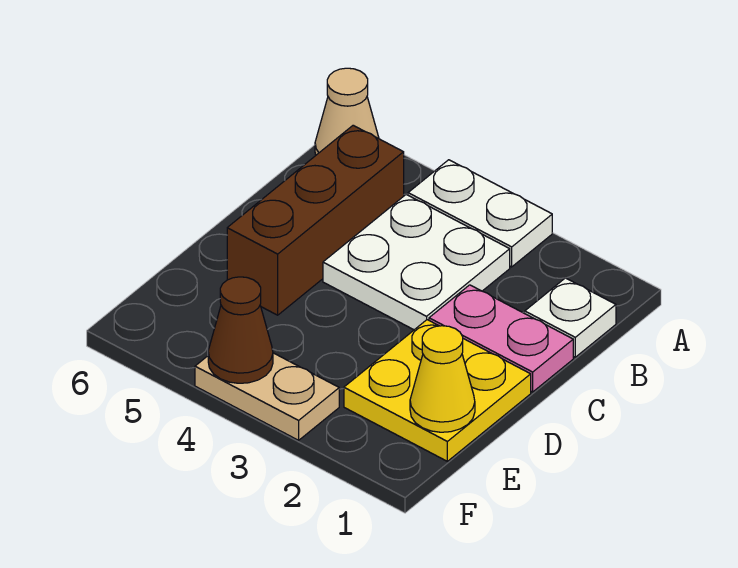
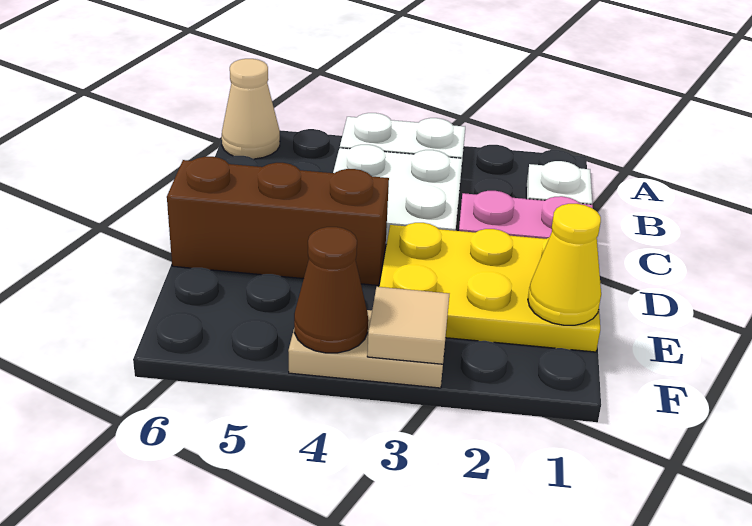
brown brick B5:D5 level 1 -> brown brick D4:D6 level 1
yellow plate D1:E2 level 1 -> yellow plate D1:E3 level 1
none -> tan tile F3 level 2

